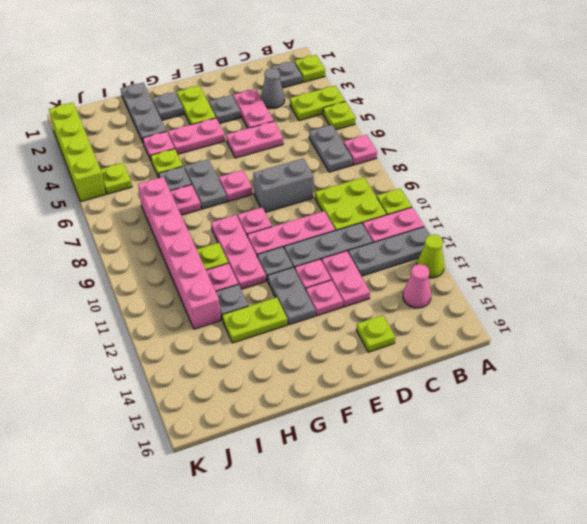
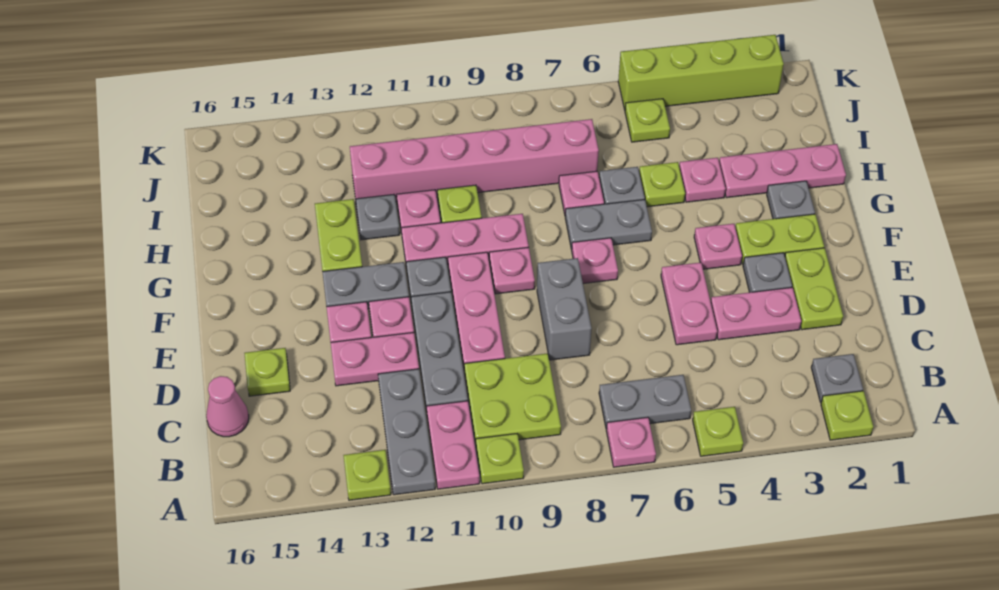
lime plate A4:B4 level 1 -> lime plate D2:E2 level 1
lime cone A13 level 1 -> lime plate A13 level 1
pink cone B14 level 1 -> pink cone C16 level 1
grey cone C3 level 1 -> none
pink plate F4:G4 level 1 -> pink plate F4 level 1
grey plate H1:H3 level 1 -> pink plate H1:H3 level 1

